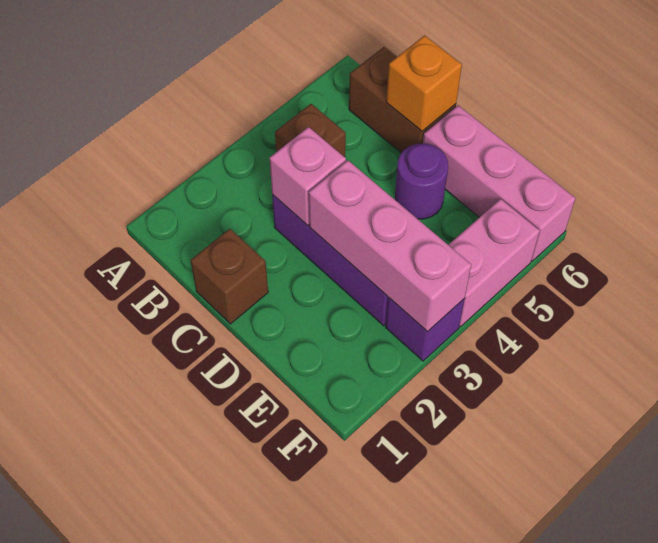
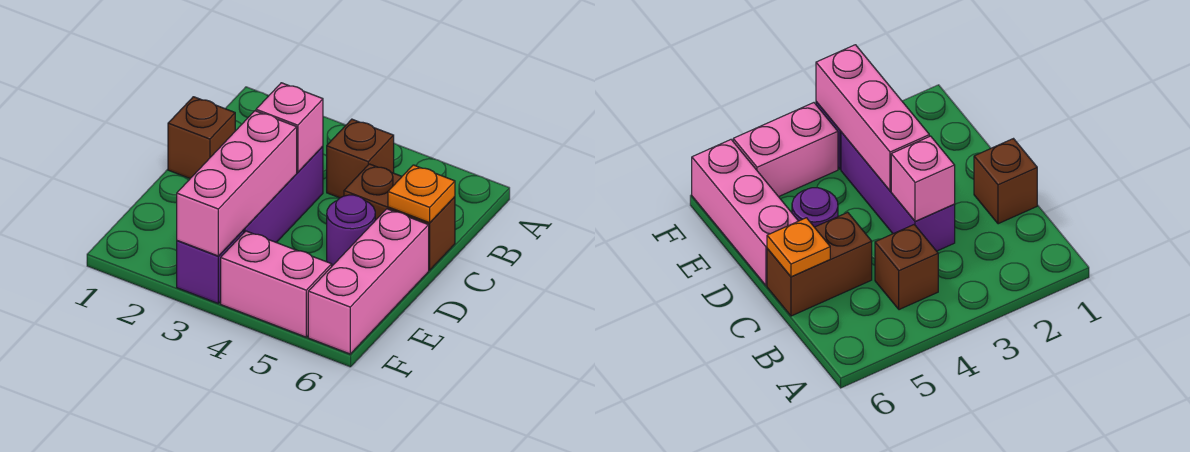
brown brick B6:C6 level 1 -> brown brick C5:C6 level 1
orange brick C6 level 2 -> orange plate C6 level 2

